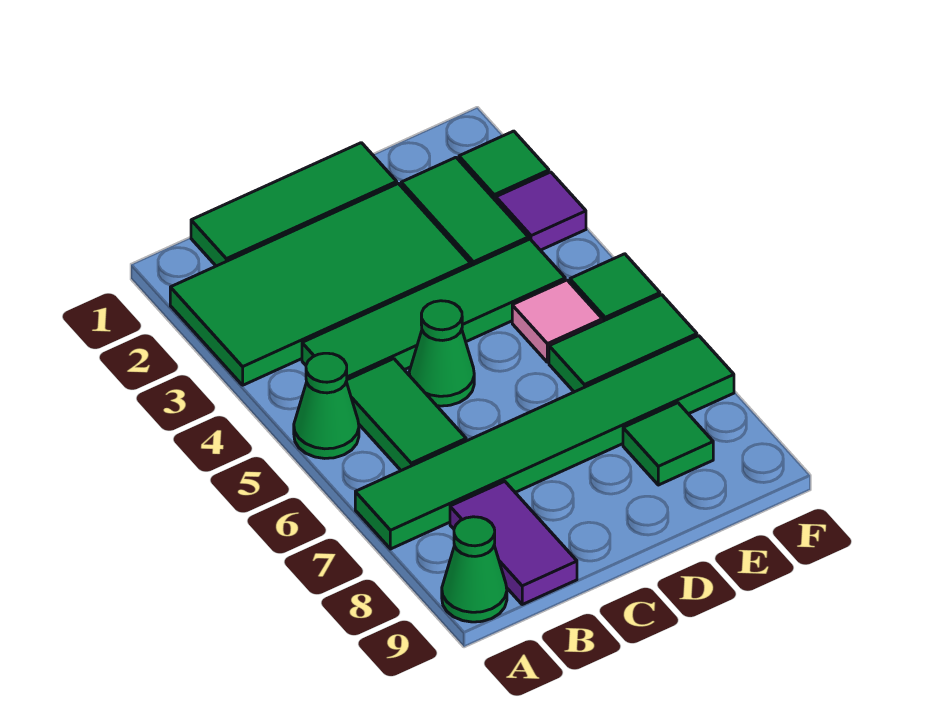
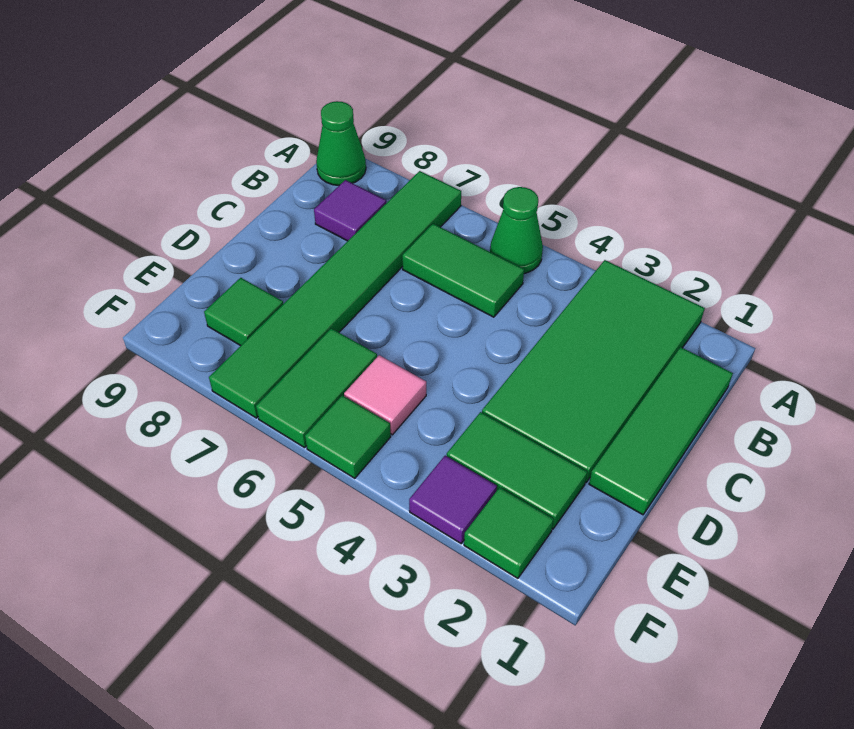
green tile B4:E4 level 1 -> none
purple tile B8:B9 level 1 -> purple tile B8 level 1
green cone C5 level 1 -> none

